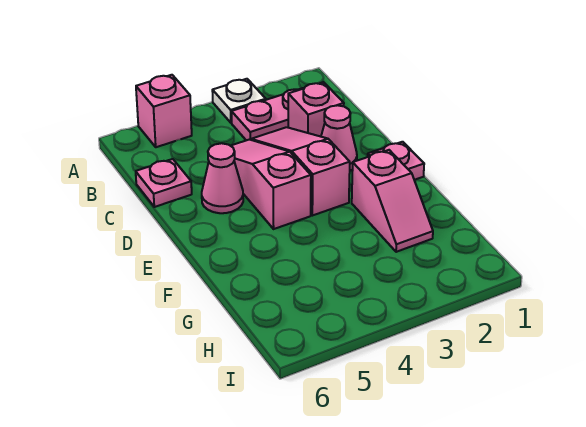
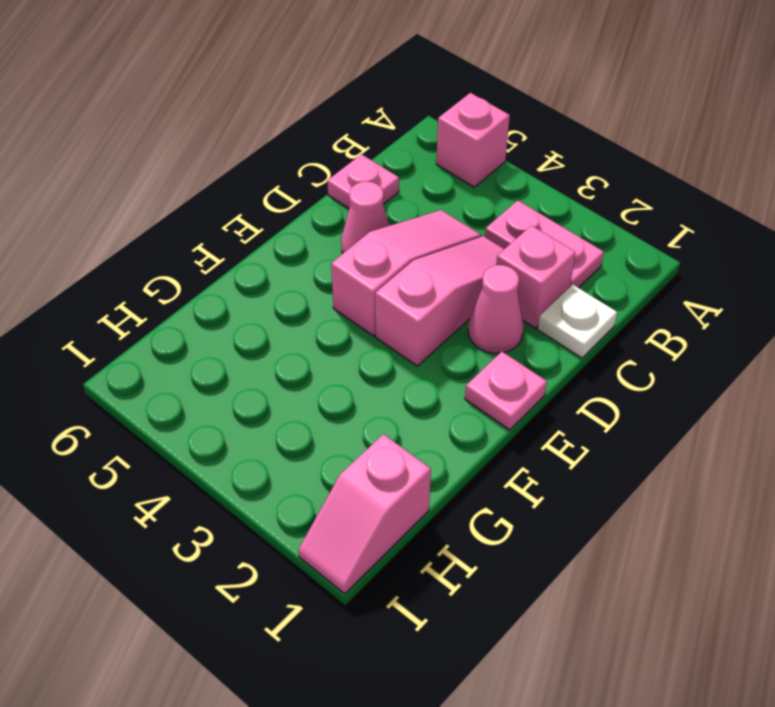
white plate A3 level 1 -> white plate C1 level 1
pink slope F2:G2 level 1 top F -> pink slope H1:I1 level 1 top H

